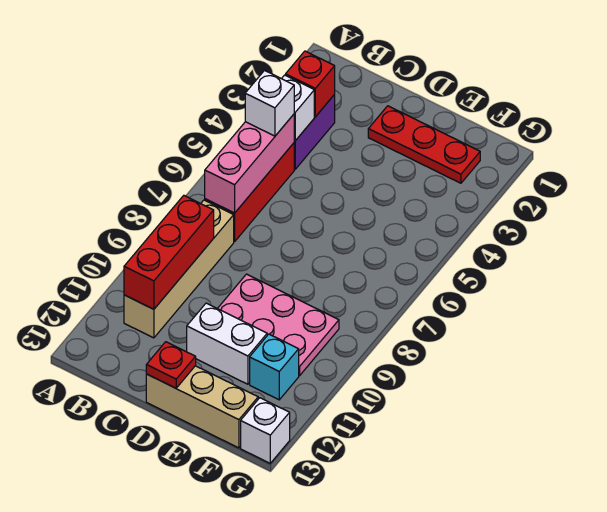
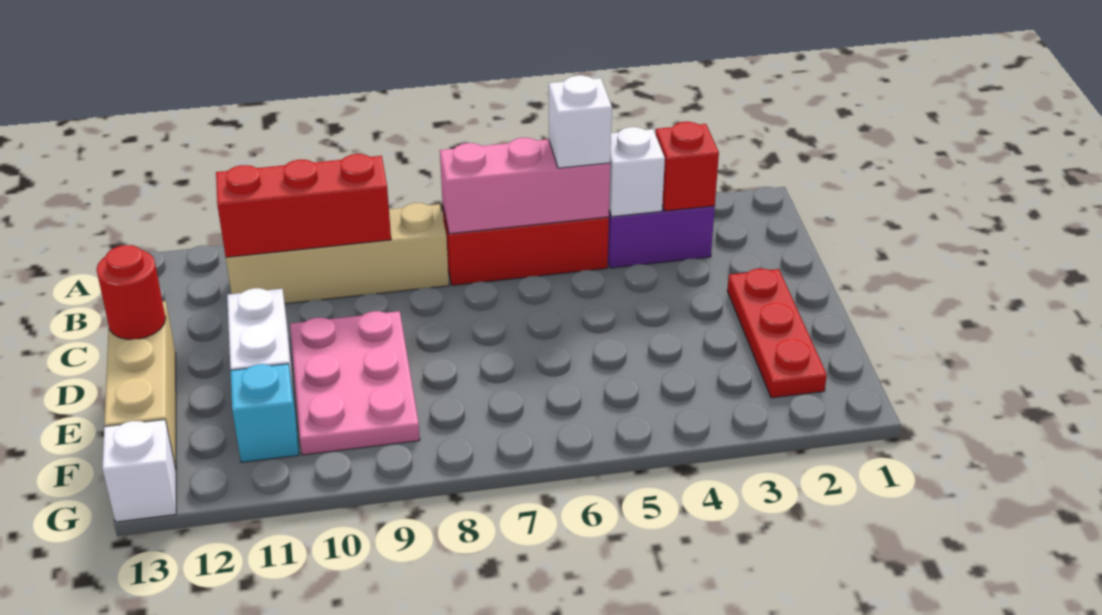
red plate D13 level 2 -> red round brick D13 level 2

